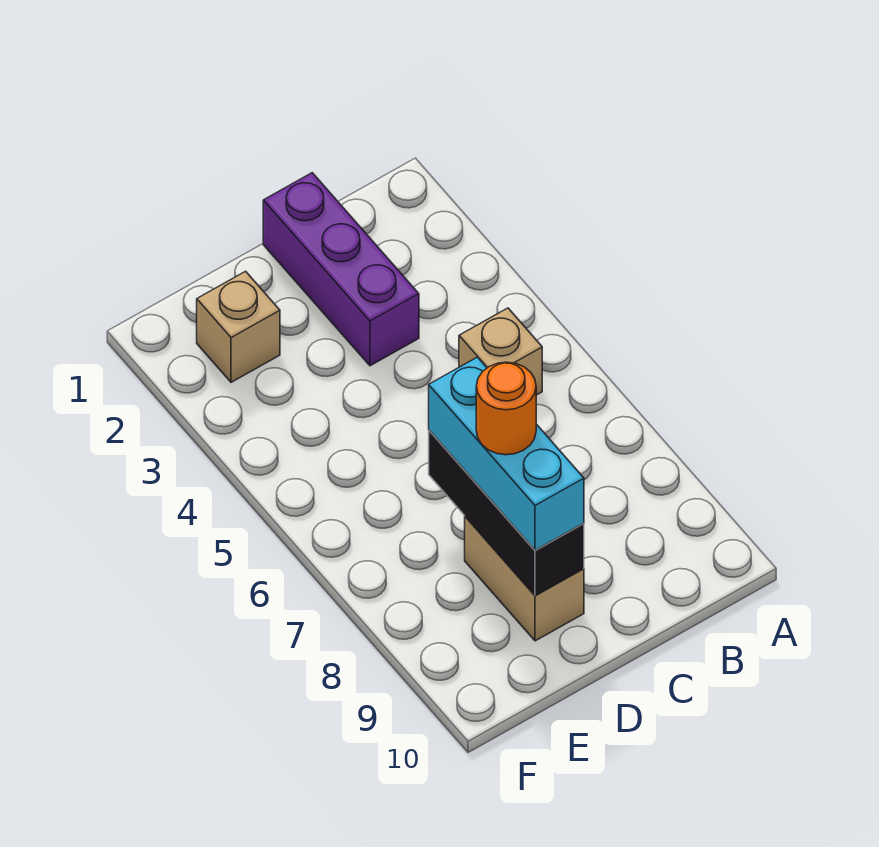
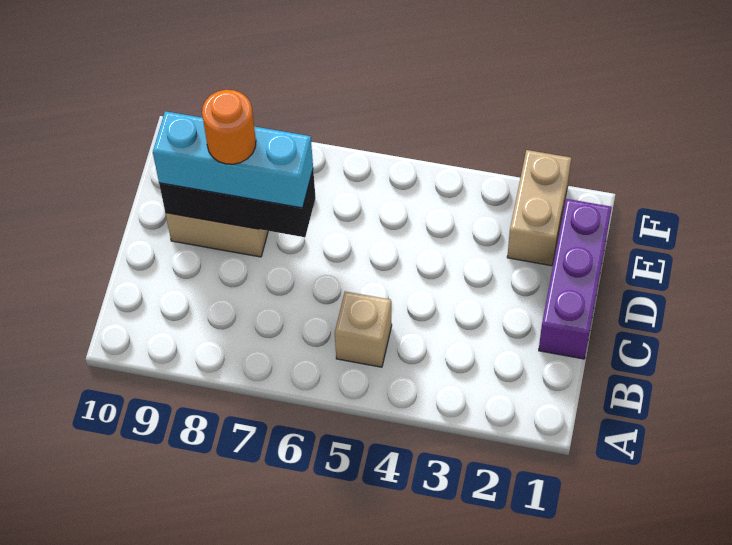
purple brick C1:C3 level 1 -> purple brick C1:E1 level 1
tan brick E2 level 1 -> tan brick E2:F2 level 1

